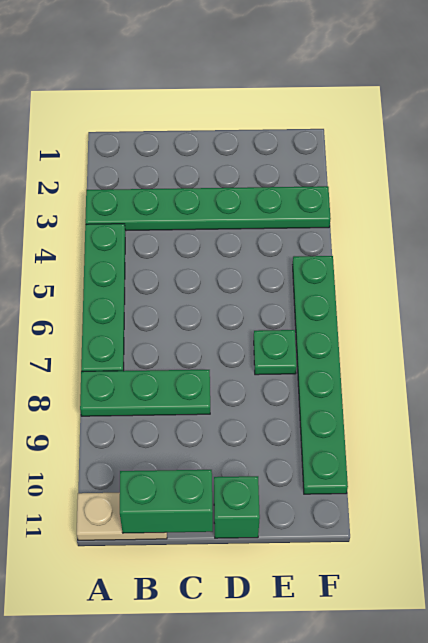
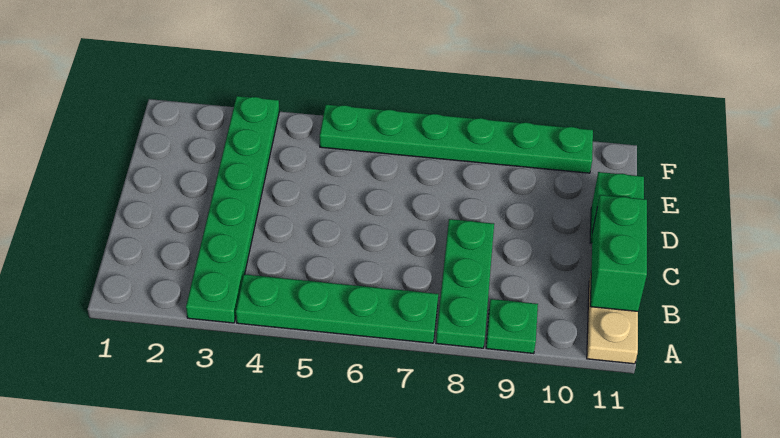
green plate E7 level 1 -> green plate A9 level 1

